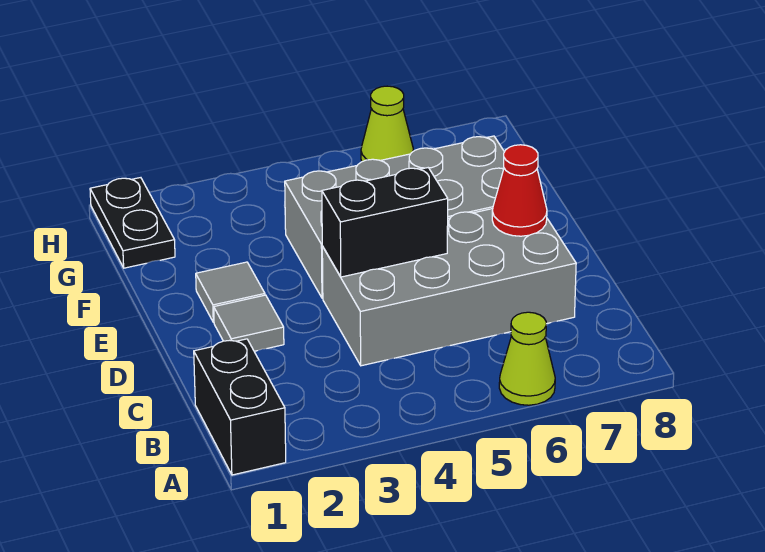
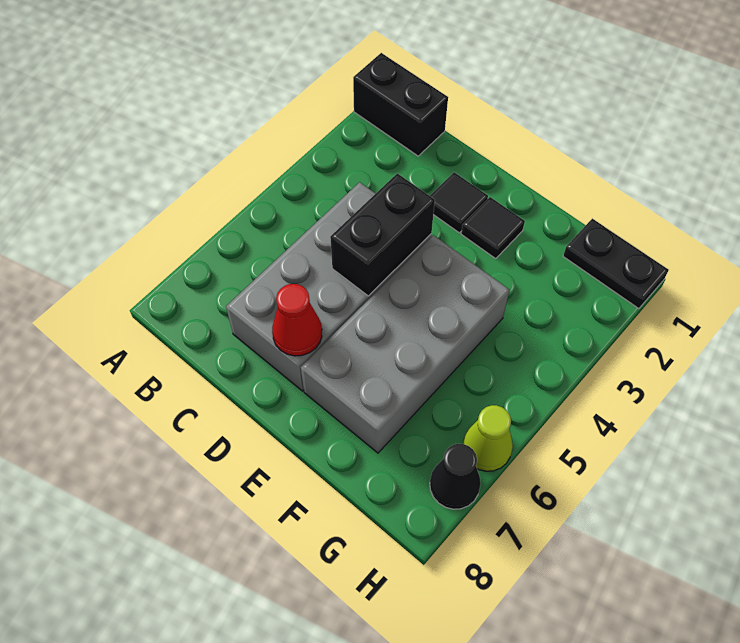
lime cone A6 level 1 -> none
grey tile D2 level 1 -> black tile D2 level 1
grey tile E2 level 1 -> black tile E2 level 1
none -> black cone H7 level 1

